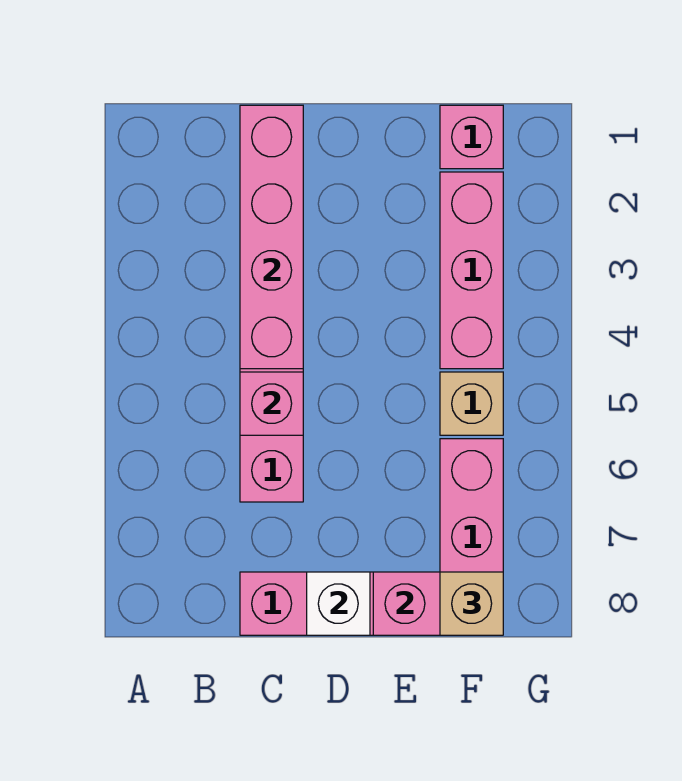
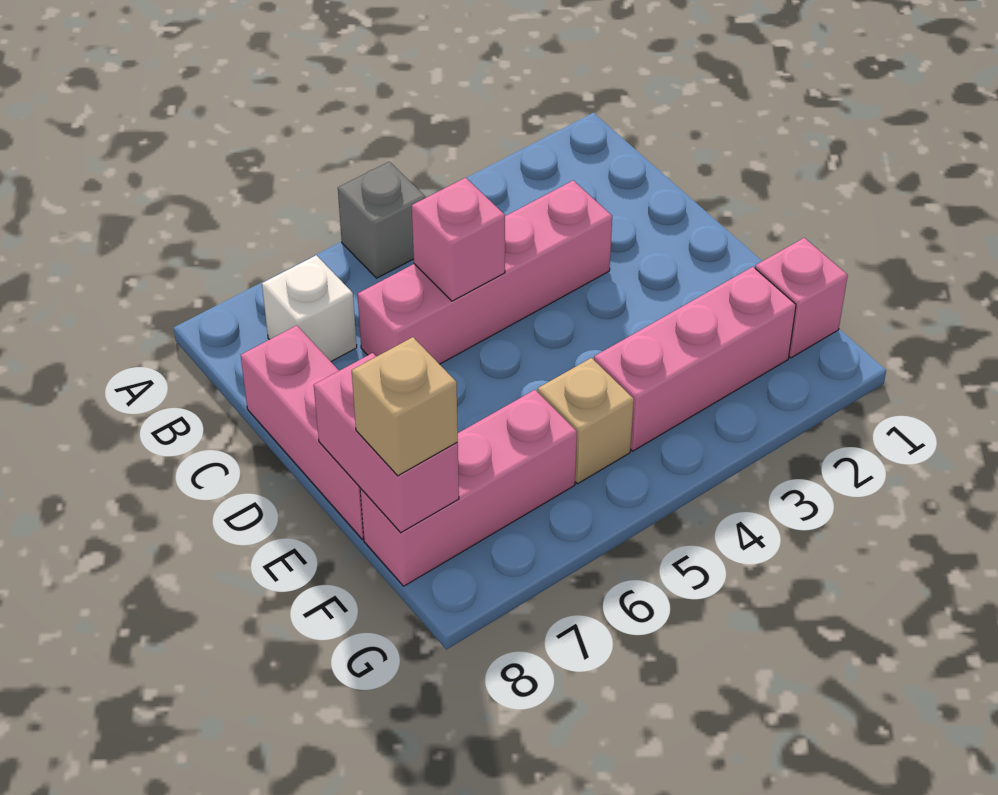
none -> grey brick A5 level 1
pink brick C1:C4 level 2 -> none
white brick D8 level 2 -> white brick B7 level 1

